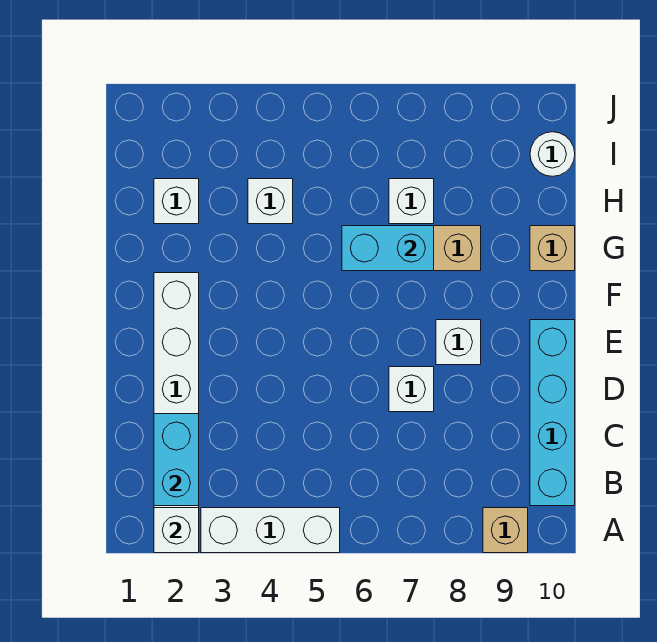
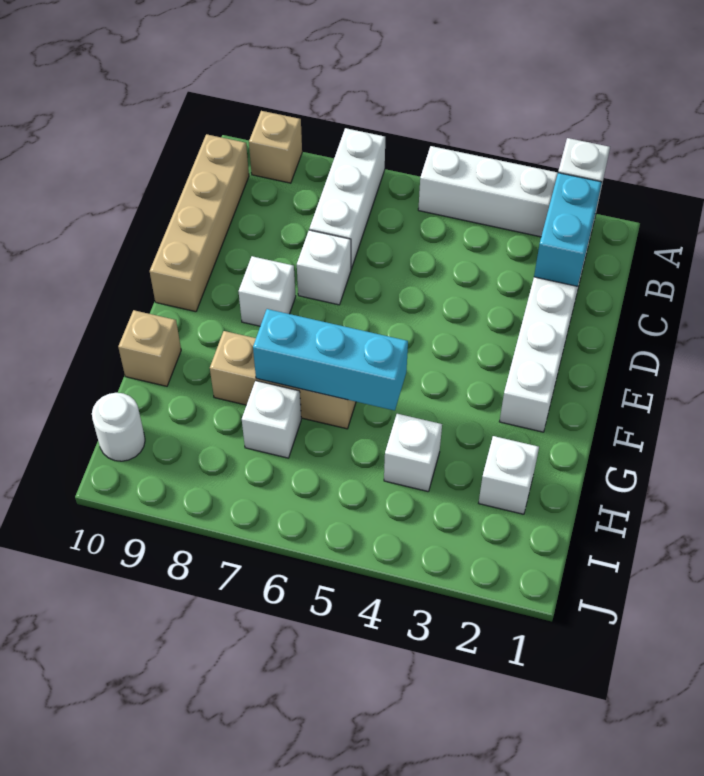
none -> white brick A7:C7 level 1
cyan brick B10:E10 level 1 -> tan brick B10:E10 level 1
cyan brick G6:G7 level 2 -> cyan brick G5:G7 level 2

